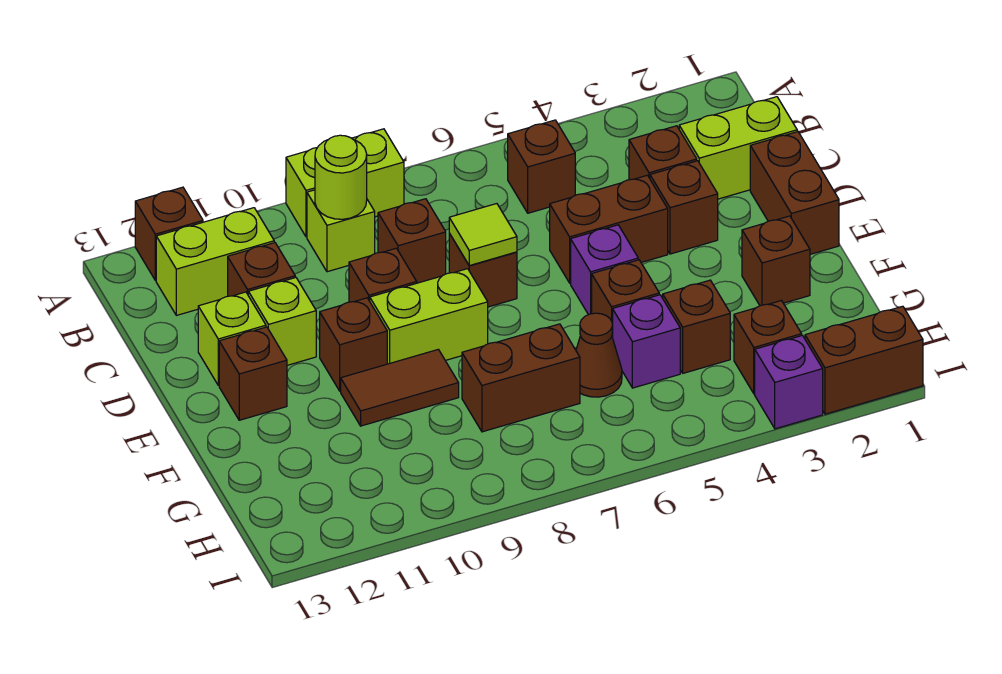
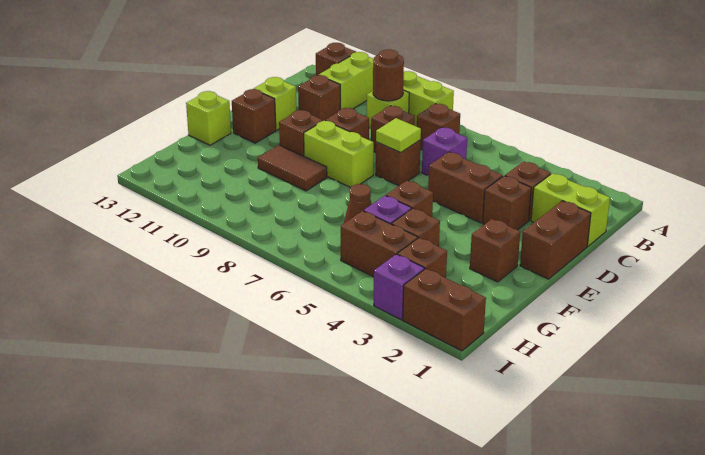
brown brick B5 level 1 -> brown brick B7 level 1
lime round brick B9 level 2 -> brown round brick B9 level 2
lime brick B11:B12 level 1 -> lime brick A11:B11 level 1
lime brick D11 level 1 -> lime brick F13 level 1
purple brick E5 level 1 -> purple brick C6 level 1
brown brick G7:G8 level 1 -> brown brick H4:H5 level 1

